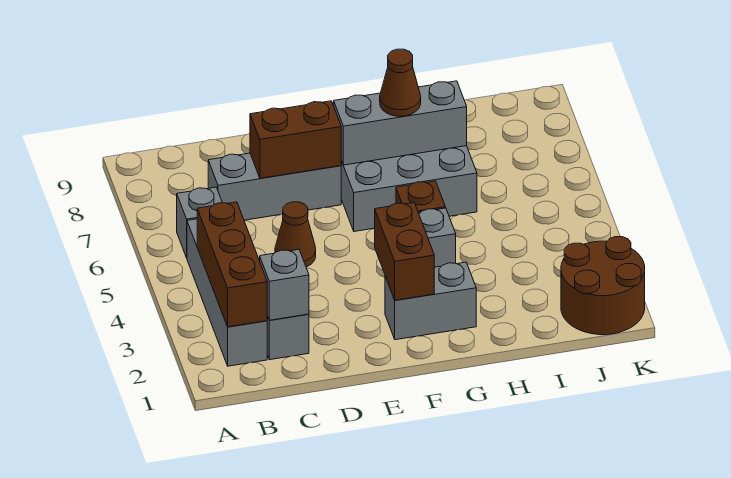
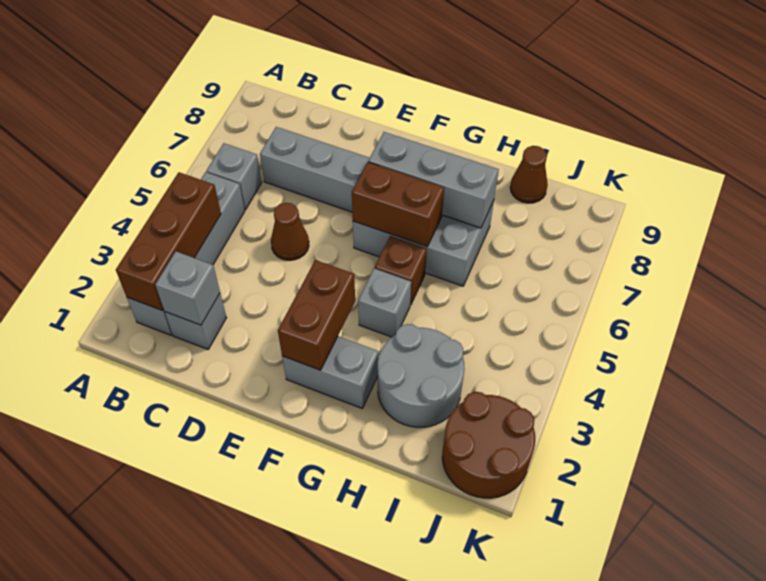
brown brick D7:E7 level 2 -> brown brick F6:G6 level 2
brown cone G7 level 3 -> brown cone I9 level 1
none -> grey round brick H2:I3 level 1

